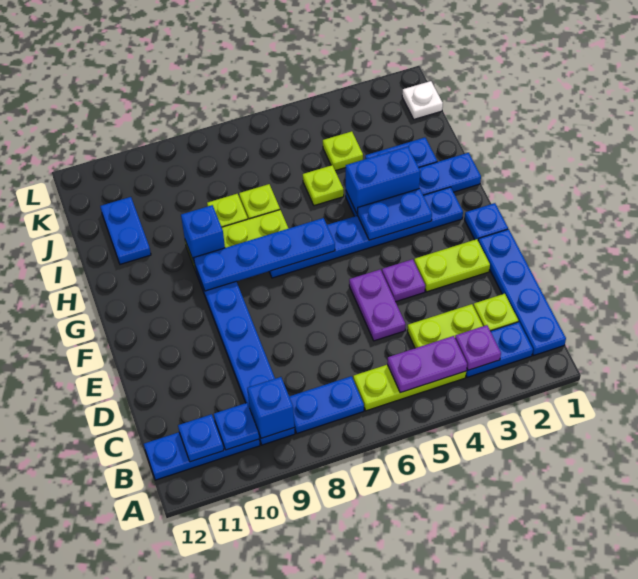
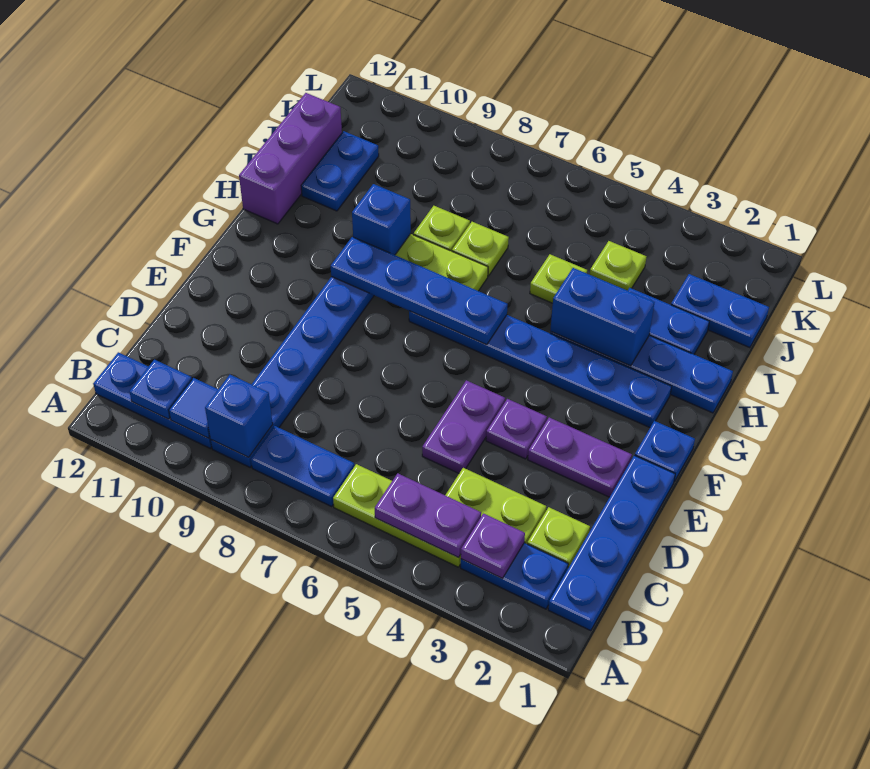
blue plate B10 level 2 -> blue tile B10 level 2
lime plate E2:E3 level 1 -> purple plate E2:E3 level 1
blue plate G3:G4 level 2 -> blue plate J1:J2 level 1
none -> purple brick H12:J12 level 1
white plate K1 level 1 -> none

